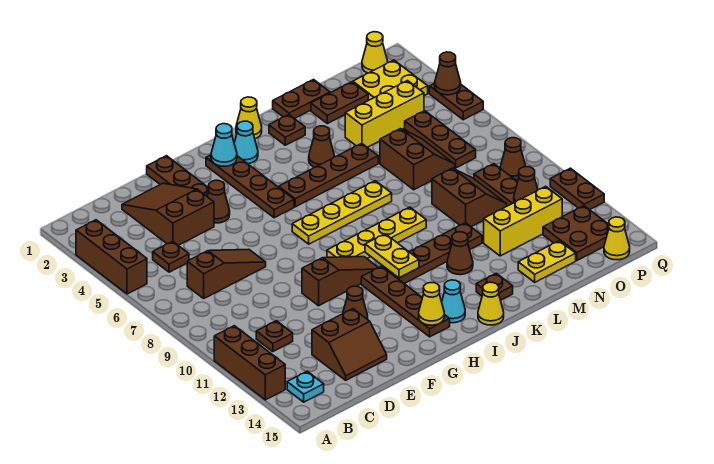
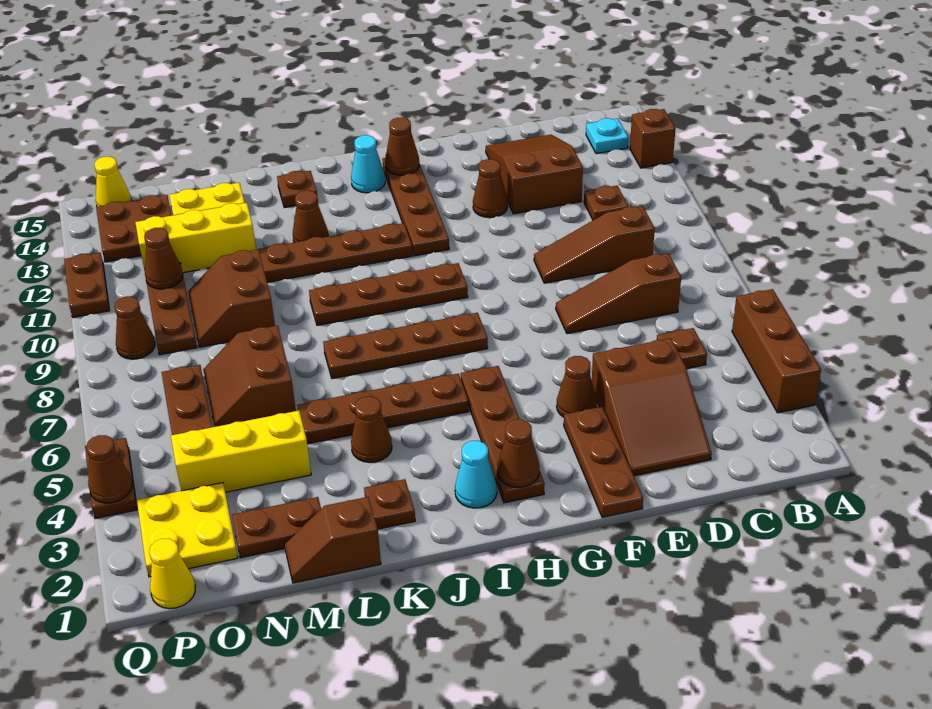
brown brick A11:A13 level 1 -> brown brick A13 level 1
brown slope D13:E14 level 1 top 13 -> brown slope D12:E14 level 1 top 12
brown slope F10:H10 level 1 top F -> brown slope C9:E9 level 1 top C
cyan cone H2 level 2 -> brown cone H2 level 2
yellow plate H7:K7 level 1 -> brown plate H7:K7 level 1
yellow plate H9:K9 level 1 -> brown plate H9:K9 level 1
yellow cone H14 level 2 -> brown cone H14 level 2
yellow plate I10:I11 level 2 -> none
yellow cone J1 level 1 -> none
yellow cone J15 level 1 -> none
brown plate L1:M1 level 1 -> brown slope L1:M1 level 1 top L

